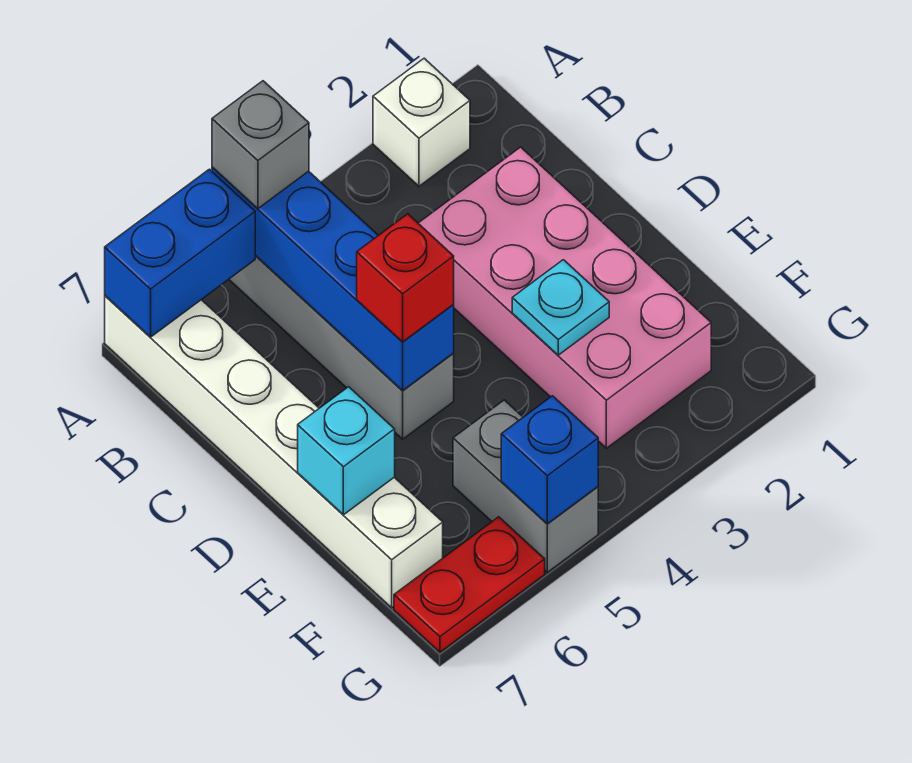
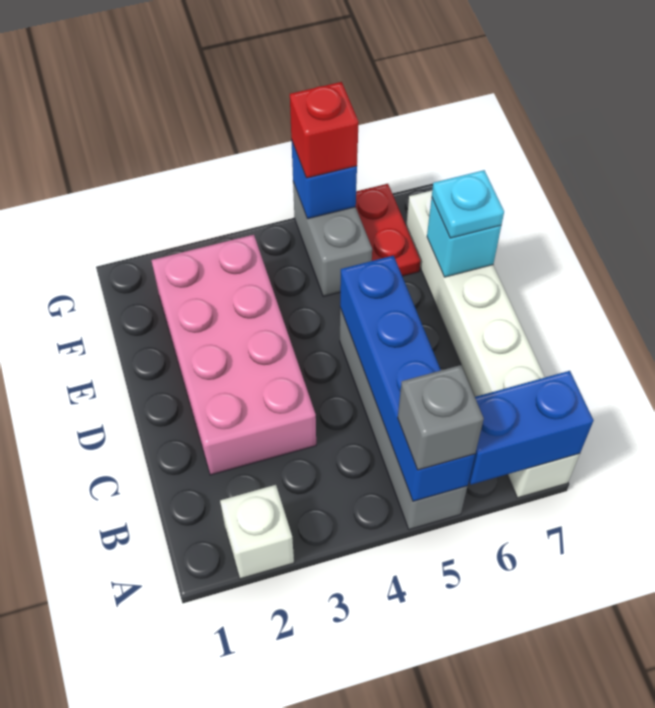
red brick D5 level 3 -> red brick G5 level 3
cyan plate E3 level 2 -> cyan plate E7 level 3
red plate G6:G7 level 1 -> red plate F6:G6 level 1

